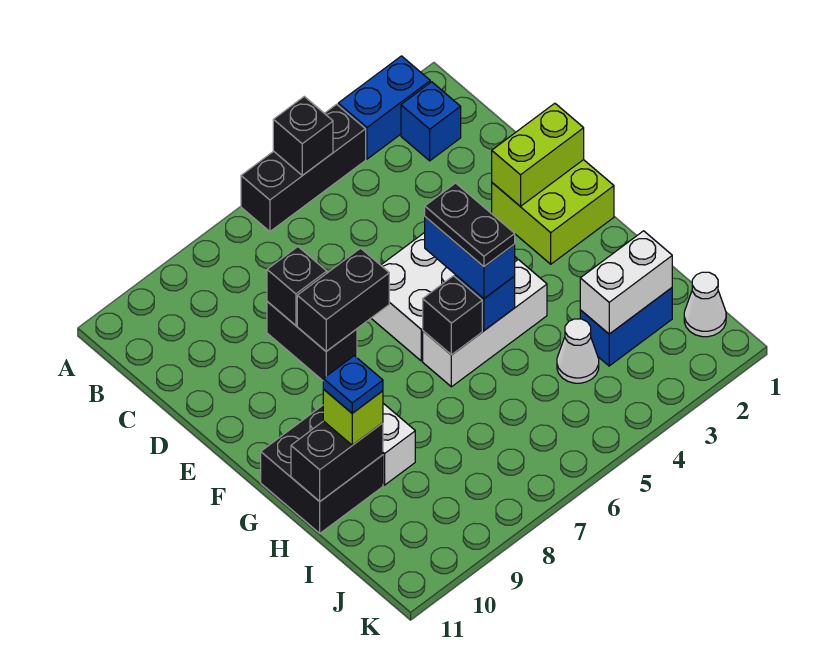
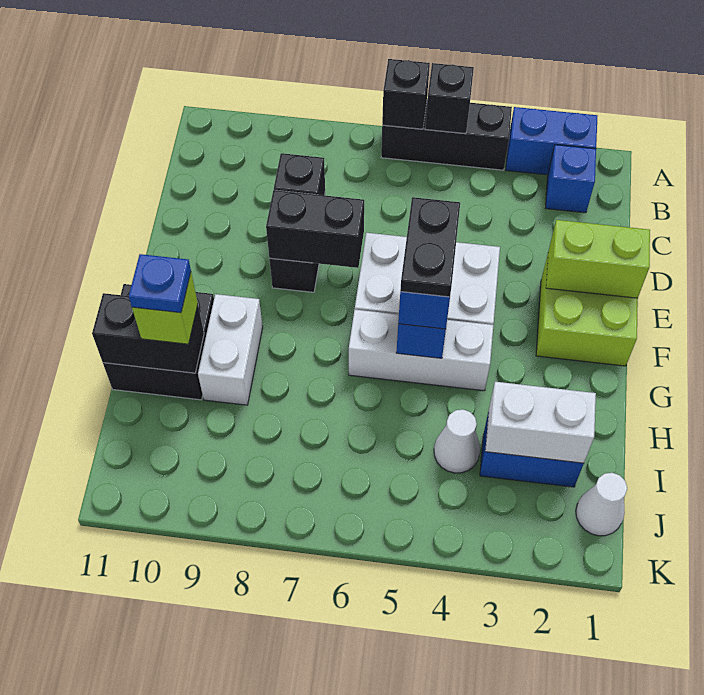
black brick G6 level 2 -> black brick A6 level 2

